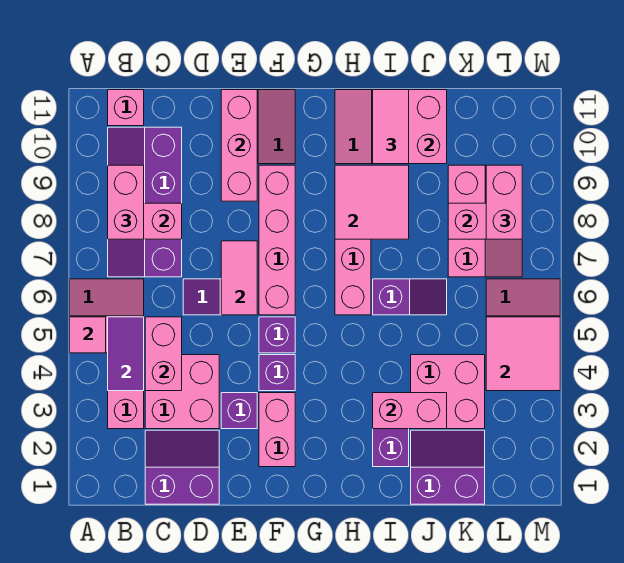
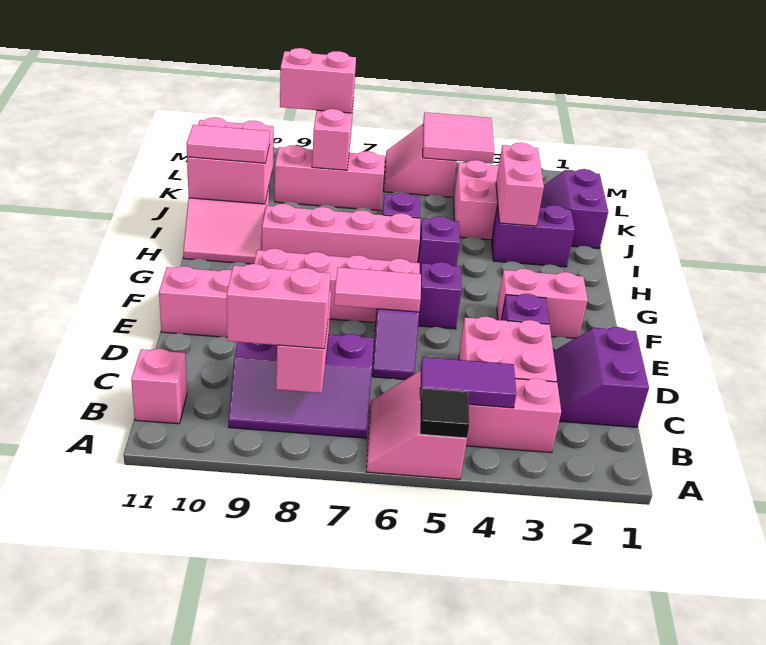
pink tile A5 level 2 -> black tile A5 level 2
purple slope B7:C10 level 1 top C -> purple slope B7:C9 level 1 top C
pink brick C4:C5 level 2 -> none
pink brick E9:E11 level 2 -> none
purple brick F4 level 1 -> purple brick H5 level 1
pink tile H8:I9 level 2 -> none

